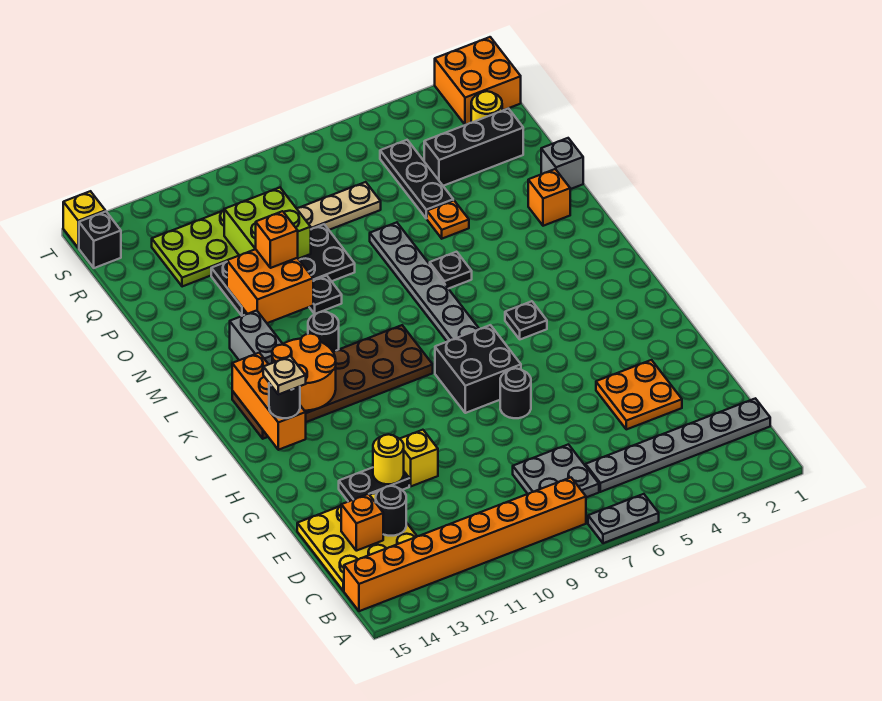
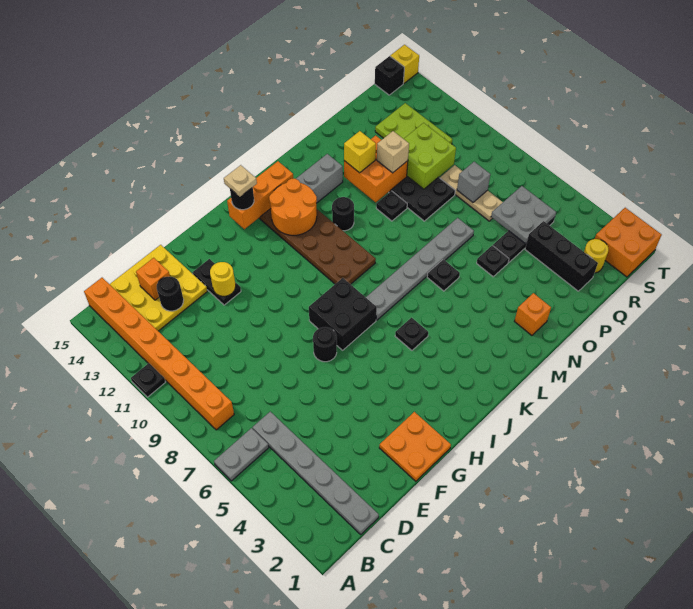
grey plate A6:A7 level 1 -> grey plate A6:B6 level 1
none -> black plate A11 level 1
grey plate C7:D8 level 1 -> grey plate Q5:R6 level 2
orange plate E3:F4 level 1 -> orange plate F1:G2 level 1
yellow brick F11 level 1 -> yellow brick N12 level 3
grey brick O1 level 1 -> grey brick Q8 level 2
orange plate O5 level 1 -> black plate O5 level 1
orange brick O11 level 3 -> tan brick O11 level 3

